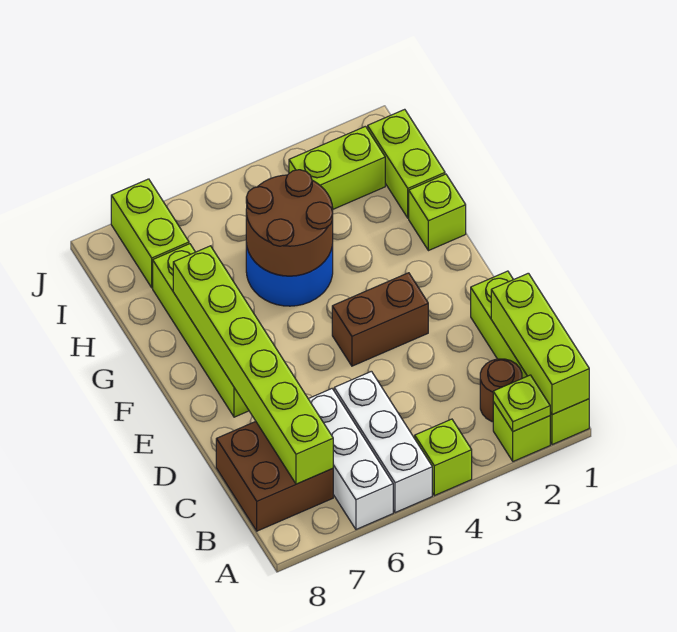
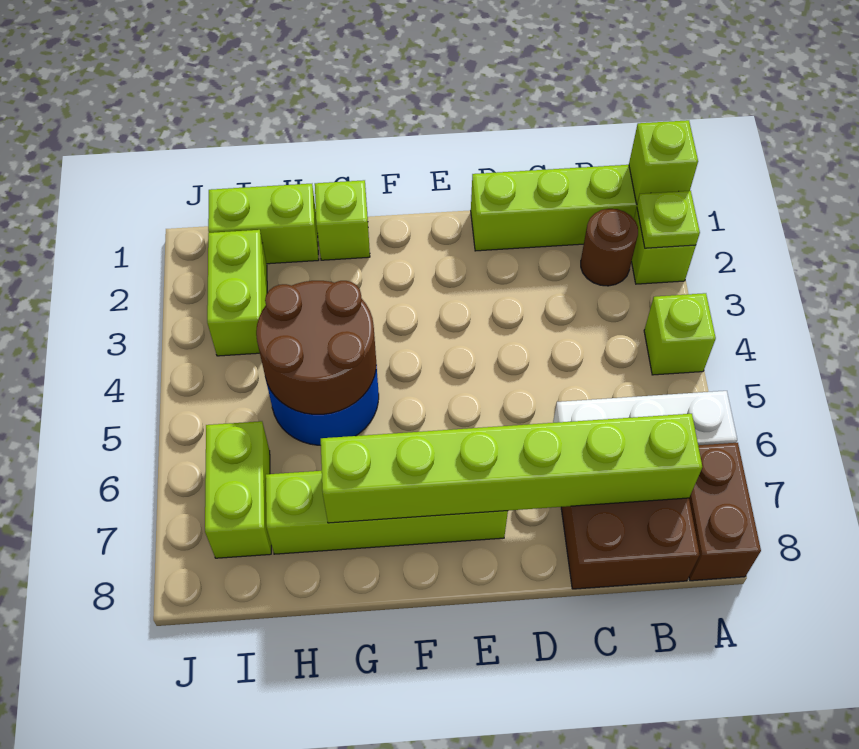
lime brick A1:C1 level 2 -> lime brick A1 level 2
white brick A5:C5 level 1 -> none
brown brick E3:E4 level 1 -> brown brick A7:A8 level 1
lime brick I7:J7 level 1 -> lime brick I6:I7 level 1

